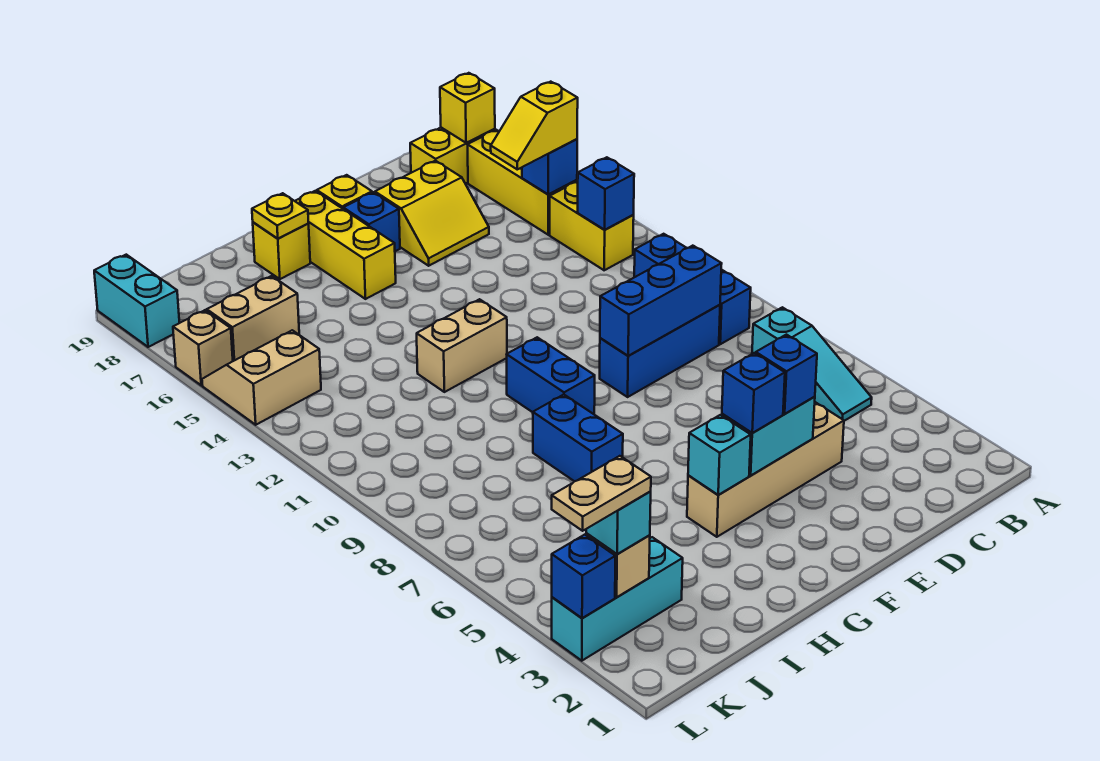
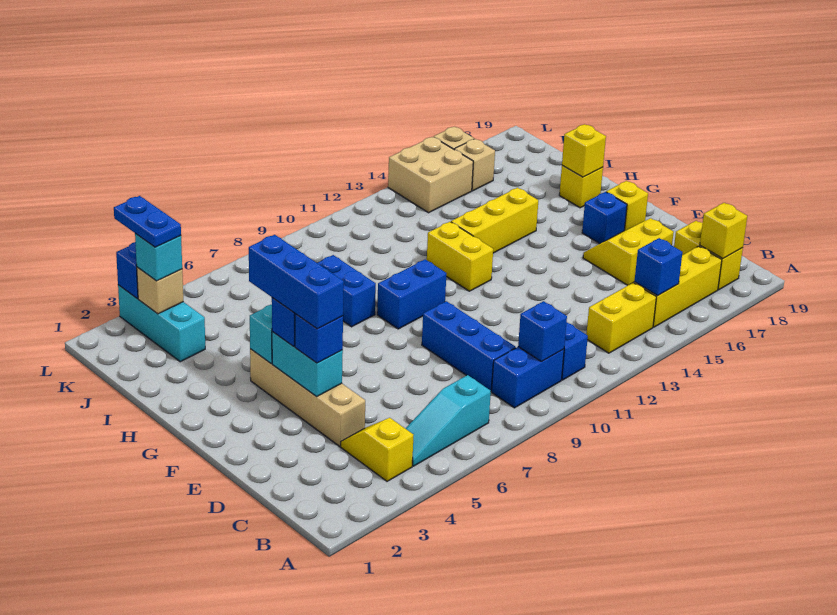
blue brick B13 level 2 -> blue brick B10 level 2
yellow slope B15:C15 level 3 top B -> yellow slope B4:C4 level 1 top B
blue brick C9:E9 level 2 -> blue brick E4:G4 level 4
yellow slope D16:E17 level 1 top 17 -> yellow slope D16:E17 level 1 top D
tan brick G12:H12 level 1 -> yellow brick G12:H12 level 1
yellow brick G16:G18 level 1 -> yellow brick H13:H15 level 1
blue brick H7:H8 level 1 -> blue brick H8:I8 level 1
yellow plate H18 level 2 -> yellow brick H18 level 2
tan brick J16:K16 level 1 -> tan brick K16 level 1
tan plate K3:L3 level 4 -> blue plate K3:L3 level 4
tan slope K14:L15 level 1 top 14 -> tan brick K14:L15 level 1
cyan brick L18:L19 level 1 -> none

